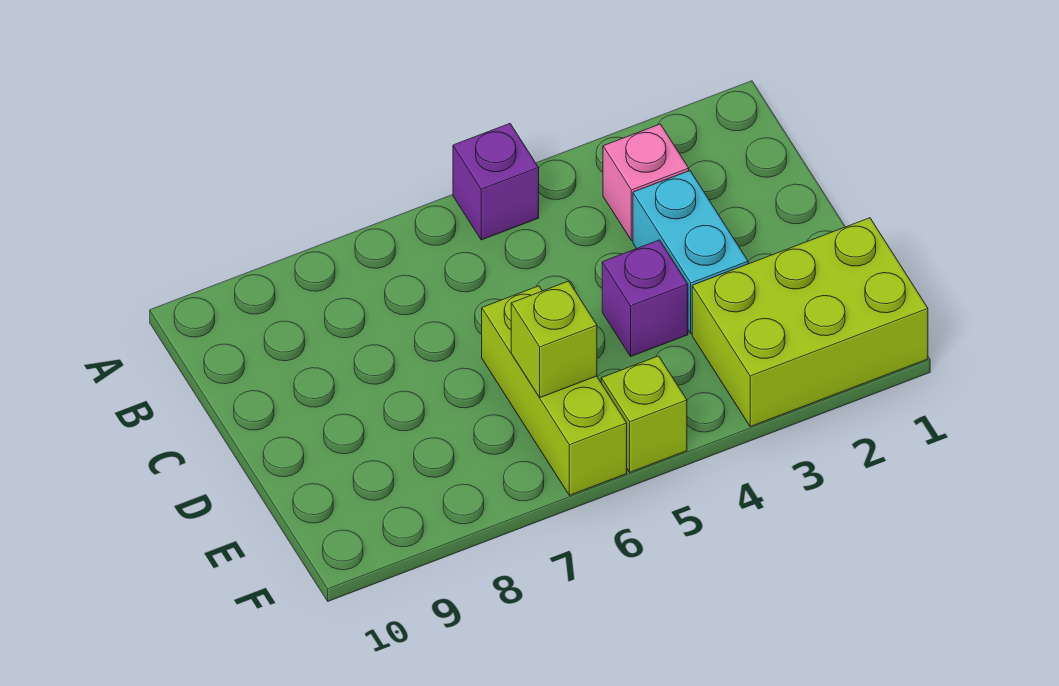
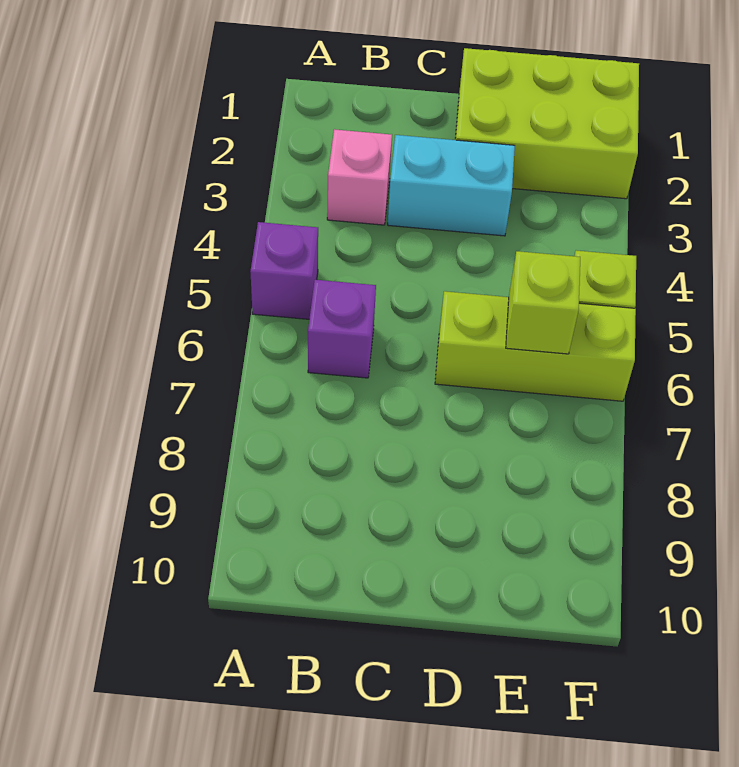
purple brick D4 level 1 -> purple brick B6 level 1
lime brick E1:F3 level 1 -> lime brick D1:F2 level 1

